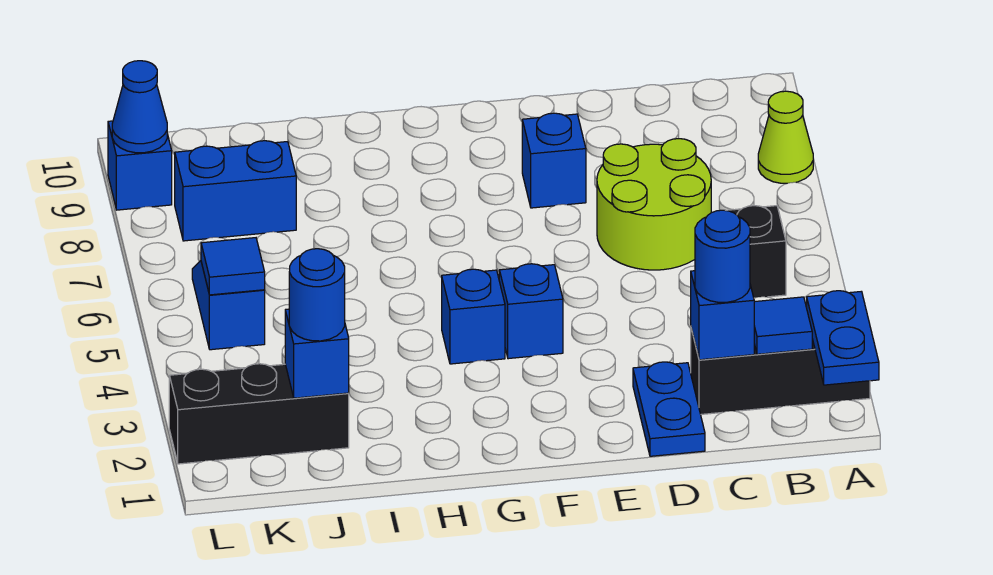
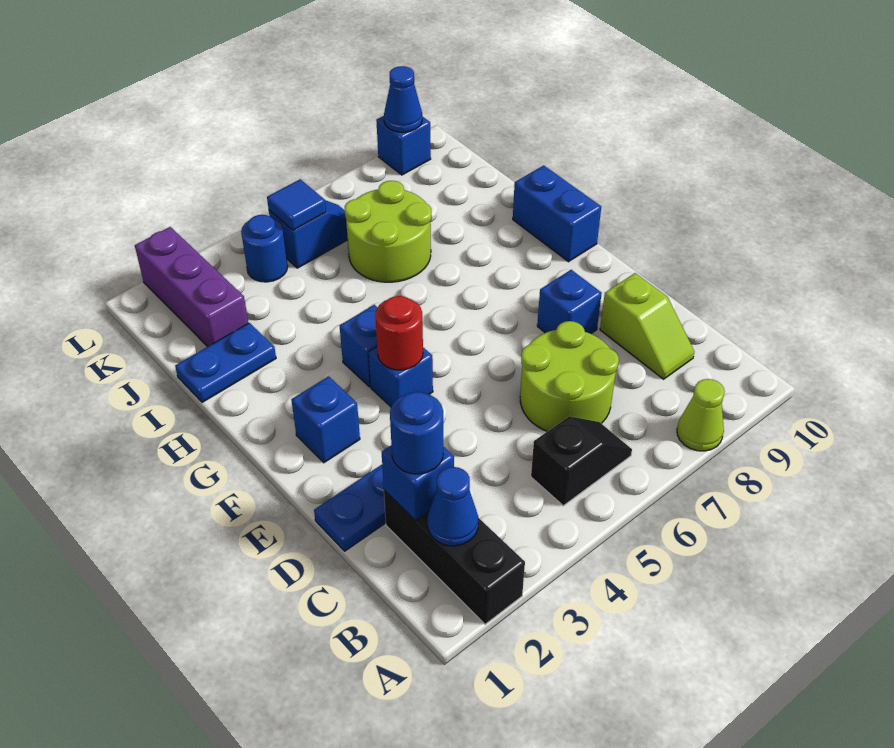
blue plate A1:A2 level 2 -> blue plate I1:I2 level 1
blue tile B2 level 2 -> blue cone B2 level 2
none -> lime slope C9:D9 level 1 top D
none -> red round brick F4 level 2
none -> lime round brick I6:J7 level 1
black brick J2:L2 level 1 -> purple brick J2:L2 level 1
blue brick J2 level 2 -> blue brick F2 level 1
blue round brick J2 level 3 -> blue round brick K4 level 1
blue brick J8:K8 level 1 -> blue brick G10:H10 level 1

